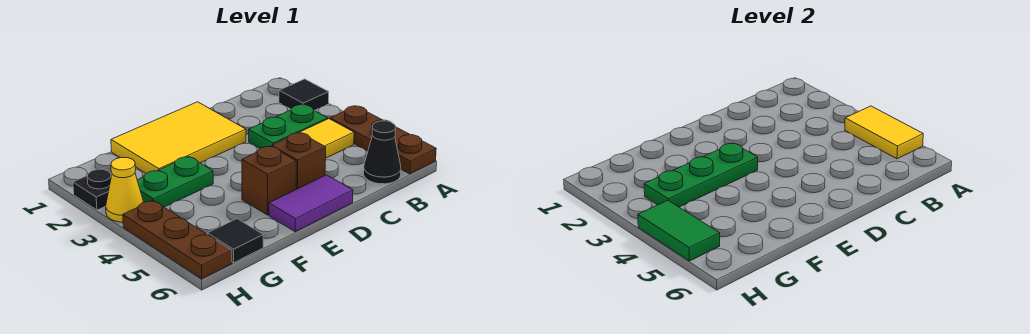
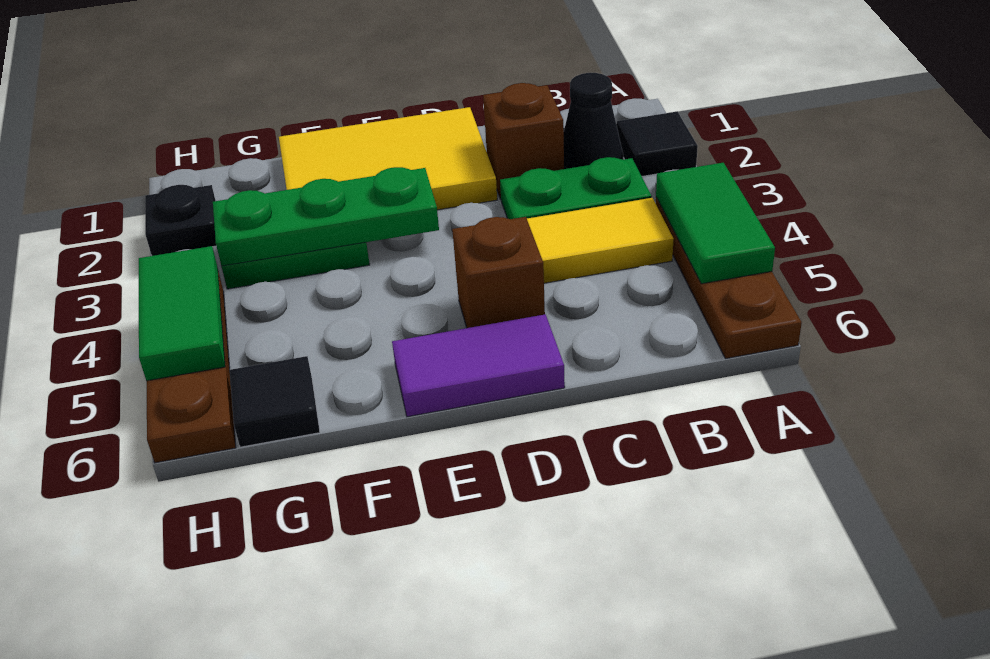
yellow tile A4:A5 level 2 -> green tile A4:A5 level 2
black cone B6 level 1 -> black cone B2 level 1
brown brick E5 level 1 -> brown brick C2 level 1
yellow cone H3 level 1 -> none

